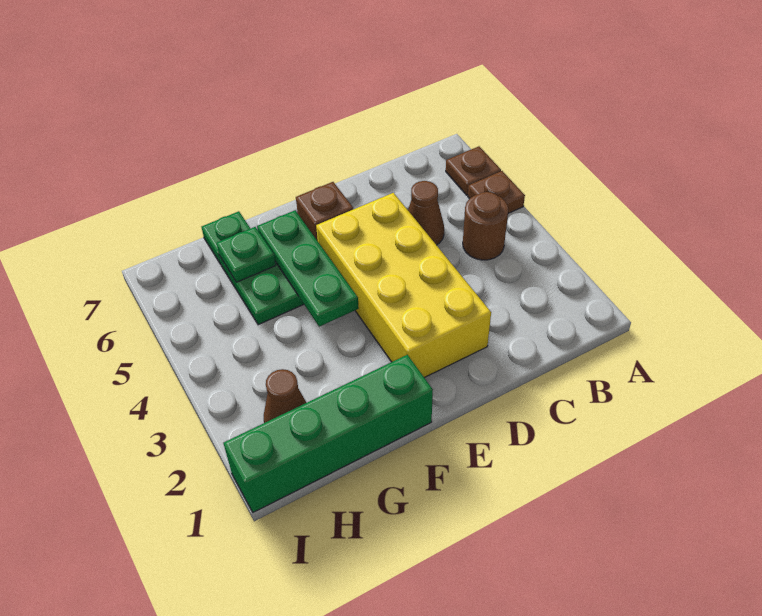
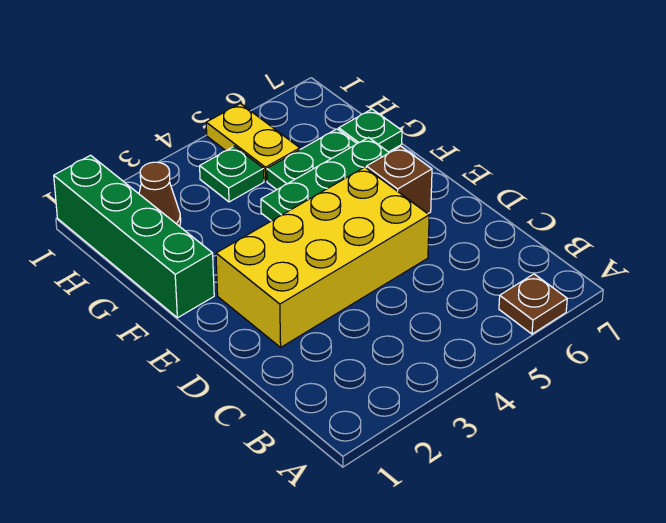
brown plate A5 level 1 -> none
brown round brick B4 level 1 -> none
brown cone C5 level 1 -> none
green plate G6 level 2 -> green plate H4 level 1
none -> yellow plate H5:I5 level 1

